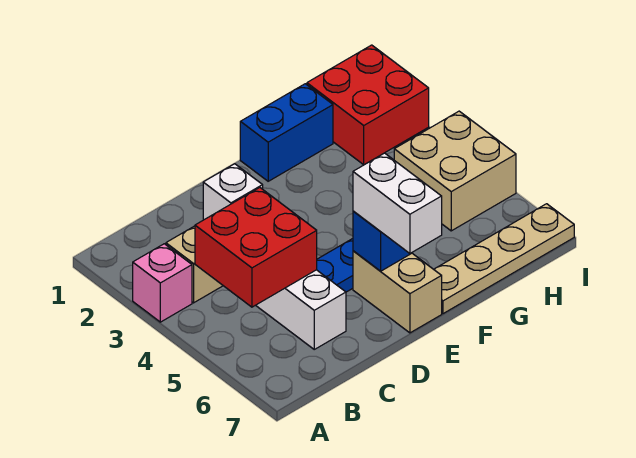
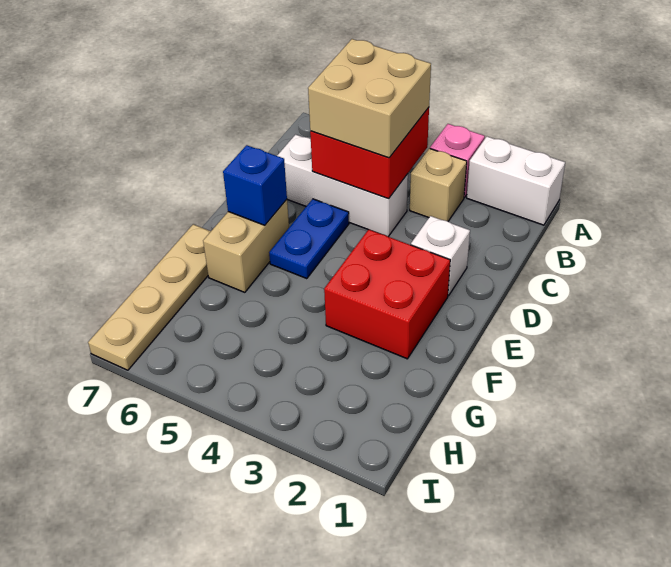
tan brick E6:E7 level 1 -> tan brick E6:F6 level 1
white brick E6:E7 level 3 -> white brick A1:A2 level 1
blue brick F1:G1 level 1 -> none
red brick H1:I2 level 1 -> red brick E2:F3 level 1
tan brick H4:I5 level 1 -> tan brick B4:C5 level 3

